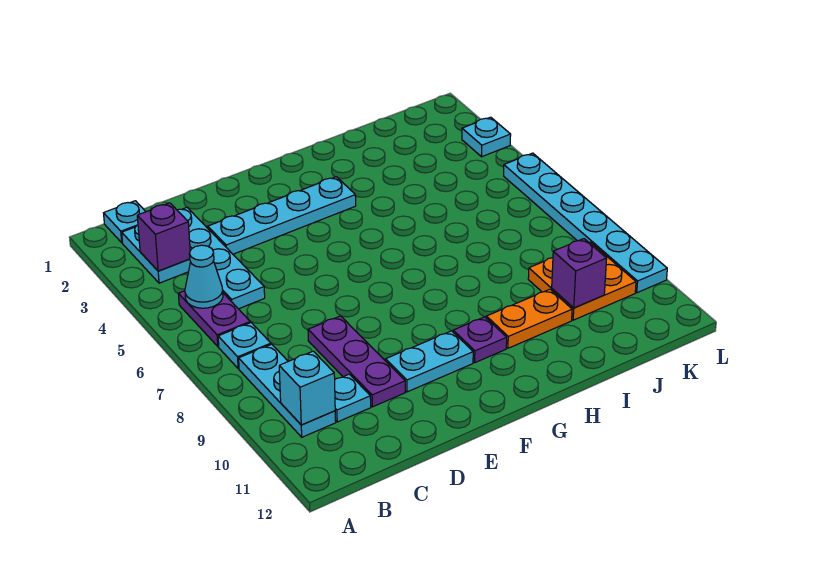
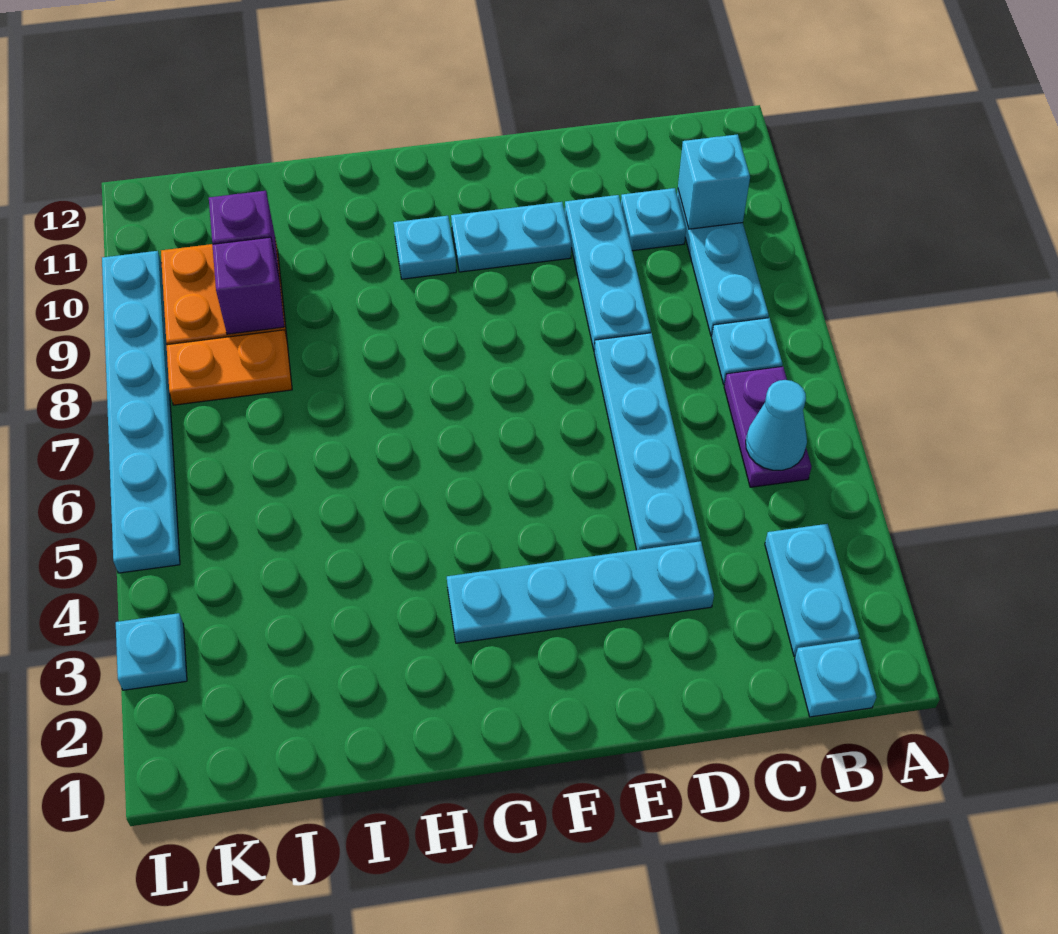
purple brick B3 level 2 -> purple brick J9 level 2
cyan plate C2:C5 level 1 -> cyan plate D4:D7 level 1
purple plate D8:D10 level 1 -> cyan plate D8:D10 level 1
purple plate G10 level 1 -> cyan plate G10 level 1
orange plate H10:I10 level 1 -> orange plate J8:K8 level 1

